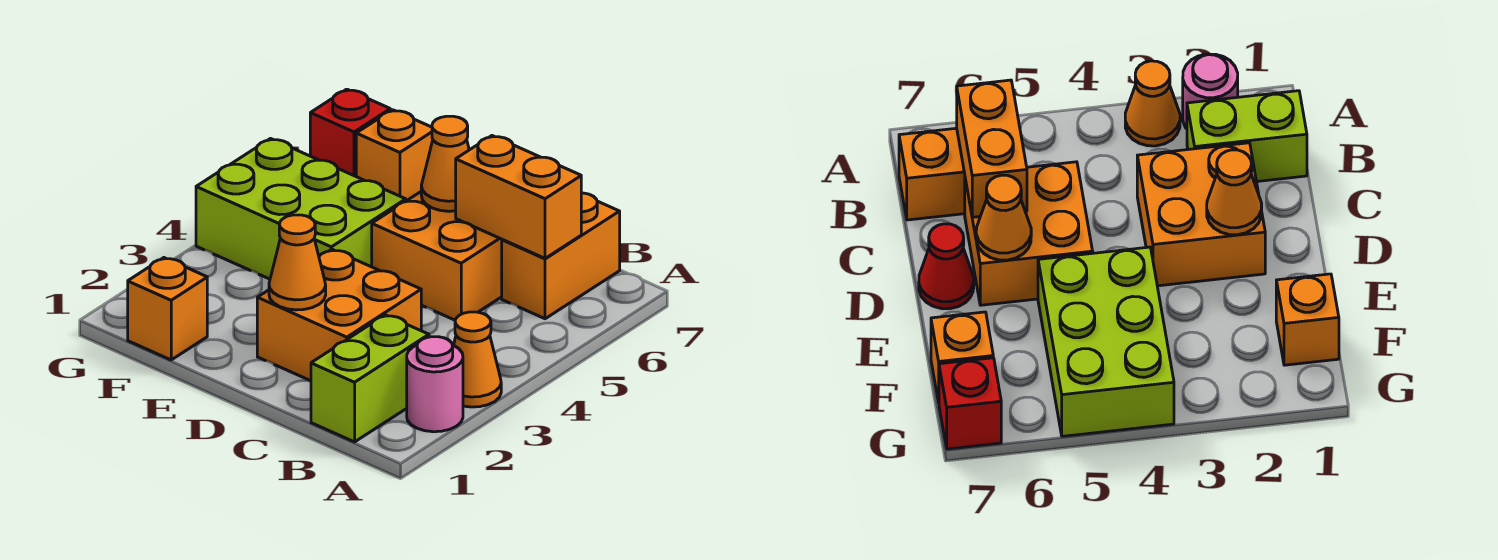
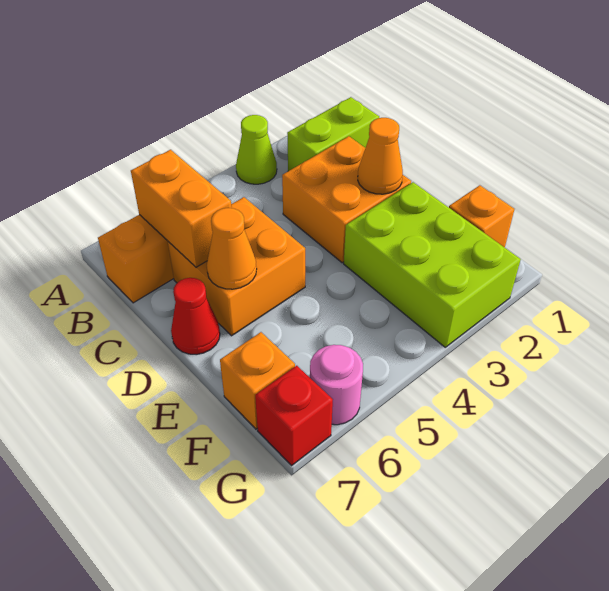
pink round brick A2 level 1 -> pink round brick G6 level 1
orange cone A3 level 1 -> lime cone A3 level 1
lime brick E4:G5 level 1 -> lime brick E2:G3 level 1

